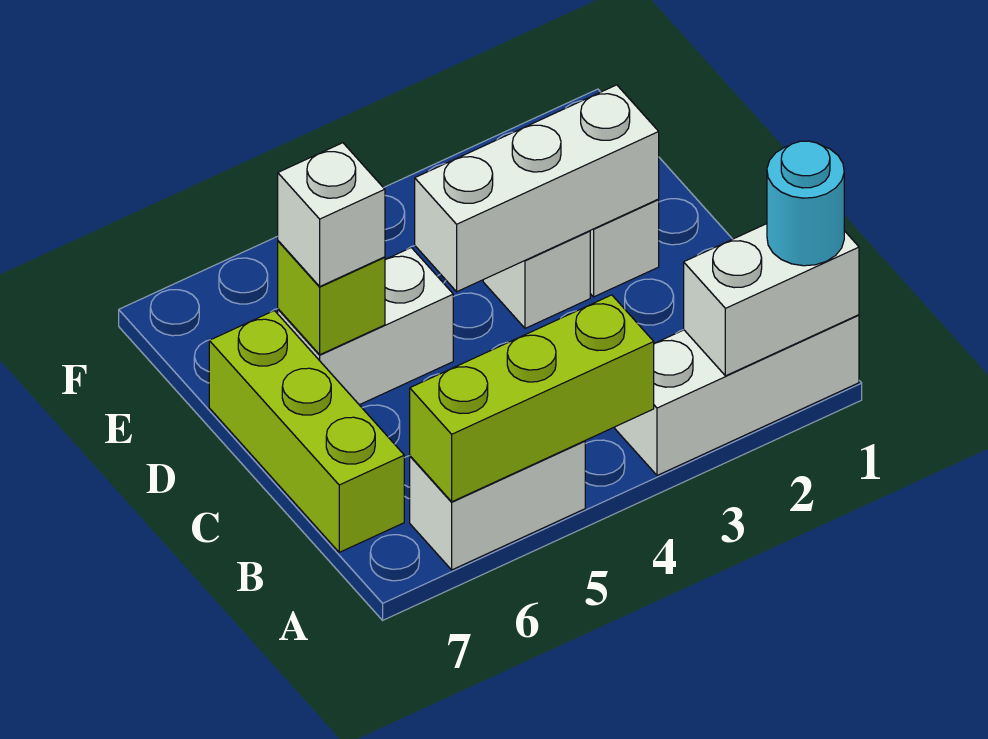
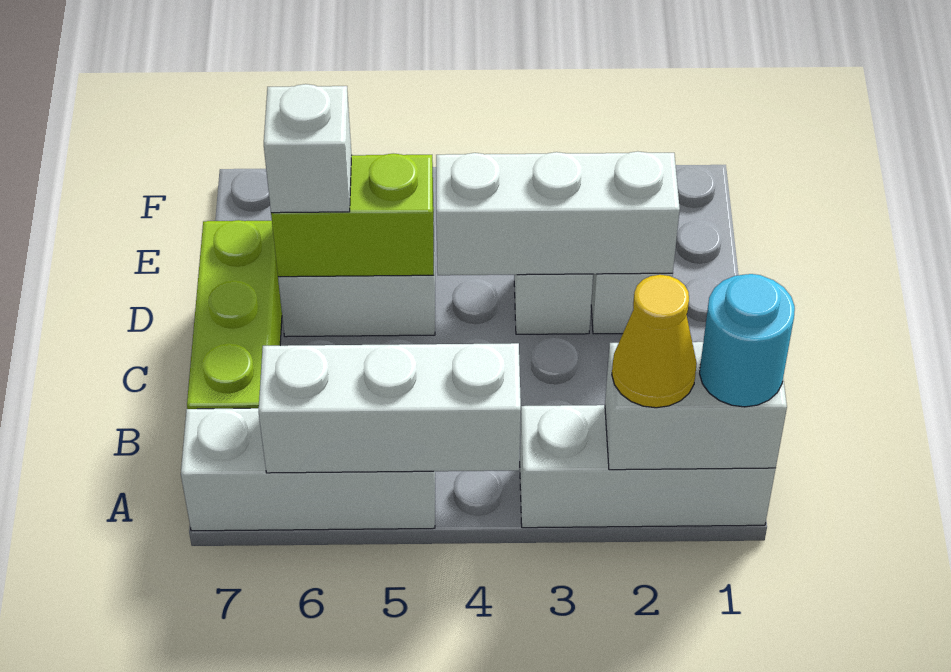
none -> yellow cone A2 level 3
lime brick A4:A6 level 2 -> white brick A4:A6 level 2
white brick A5:A6 level 1 -> white brick A5:A7 level 1
lime brick D6 level 2 -> lime brick D5:D6 level 2

